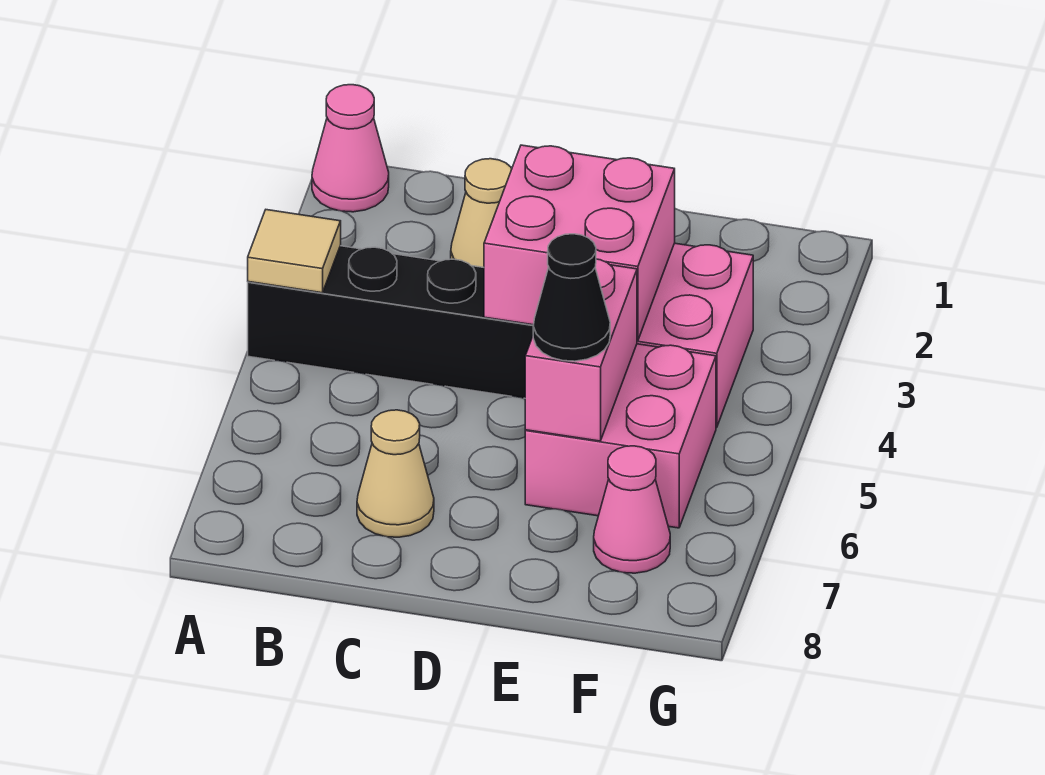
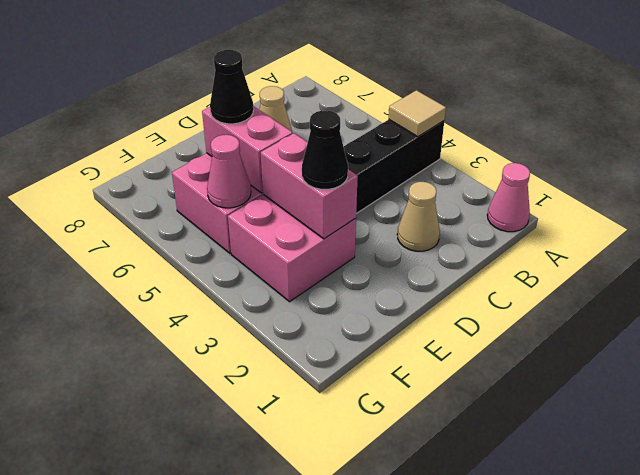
pink brick D3:E4 level 2 -> pink brick E3:E4 level 2
none -> black cone E3 level 3
pink cone F7 level 1 -> pink cone F5 level 2

